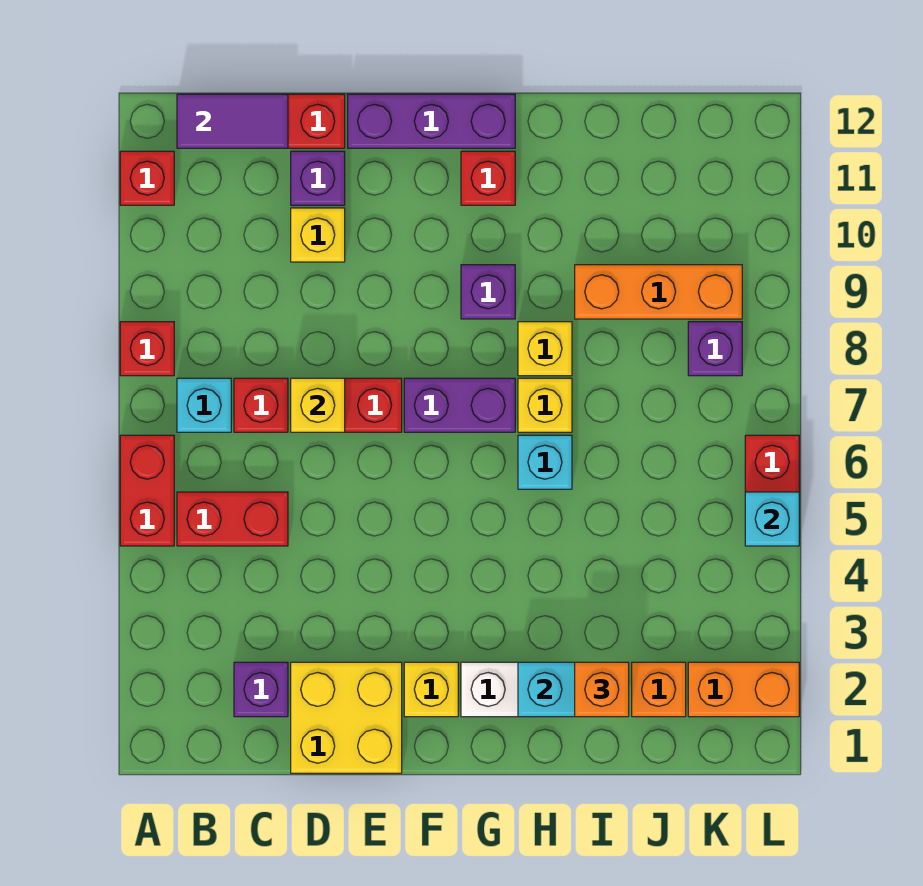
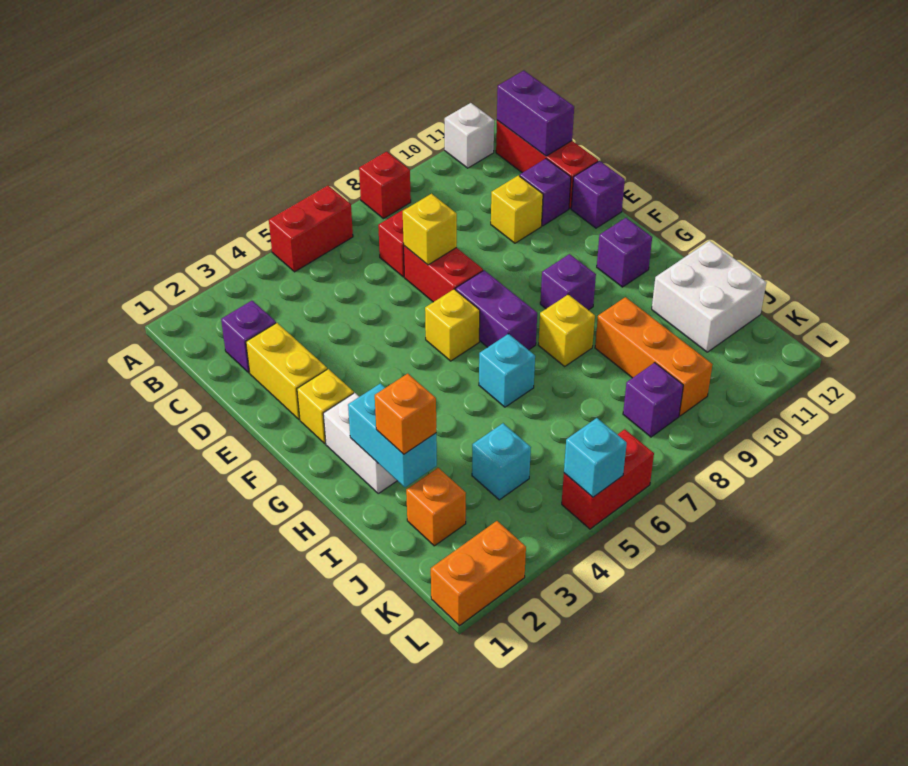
red brick A11 level 1 -> white brick A11 level 1
red brick B5:C5 level 1 -> none
cyan brick B7 level 1 -> cyan brick J4 level 1
purple tile B12:C12 level 2 -> purple brick B12:C12 level 2
yellow brick D1:E2 level 1 -> yellow brick D2:E2 level 1
purple brick E12:G12 level 1 -> purple brick E12 level 1
red brick G11 level 1 -> purple brick G11 level 1
yellow brick H7 level 1 -> yellow brick F6 level 1
none -> white brick I11:J12 level 1
orange brick K2:L2 level 1 -> orange brick L1:L2 level 1

